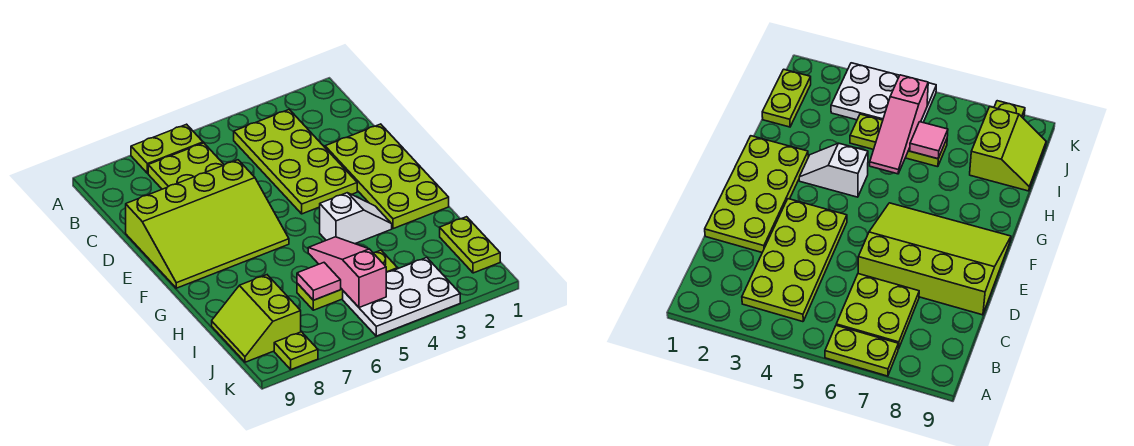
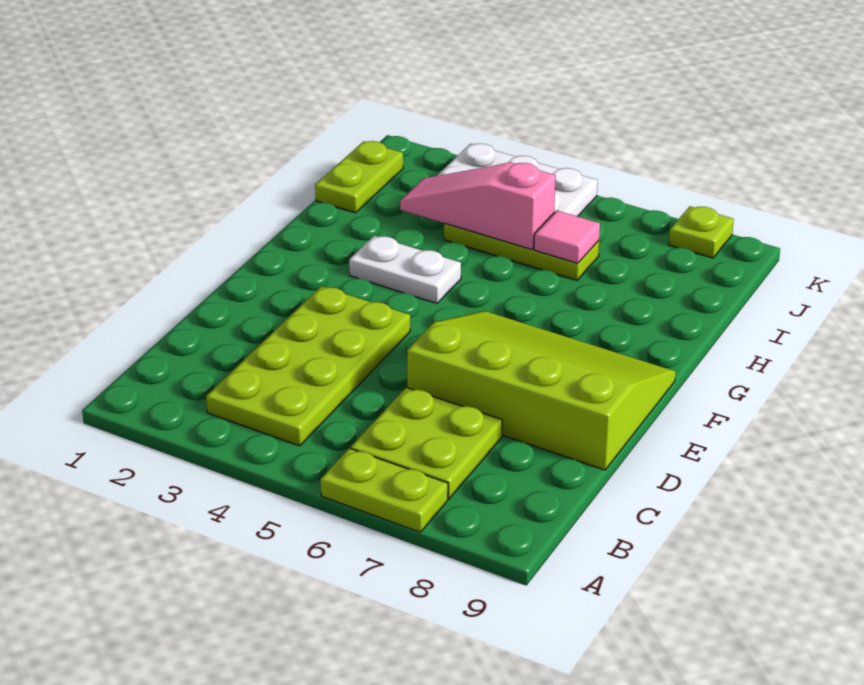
lime plate D1:G2 level 1 -> none
white slope G3:G4 level 1 top 4 -> white plate G3:G4 level 1
pink slope H5:J5 level 2 top J -> pink slope I3:I5 level 2 top 5
lime slope I8:J9 level 1 top 8 -> none

